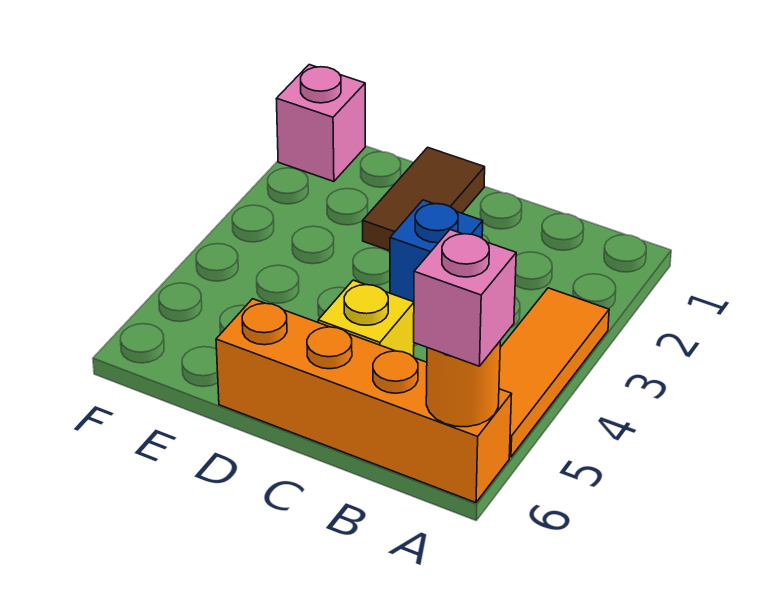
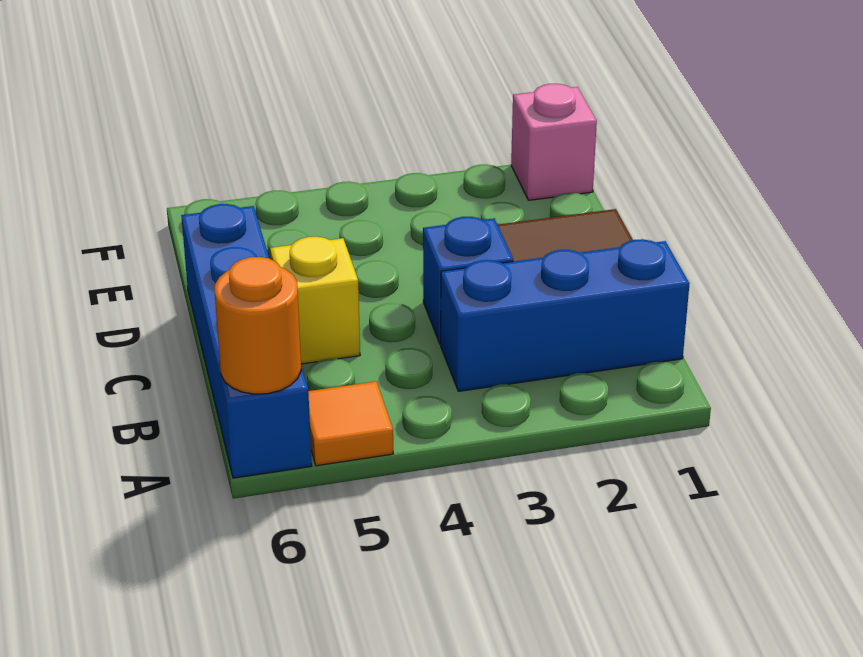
orange tile A3:A5 level 1 -> orange tile A5 level 1
orange brick A6:D6 level 1 -> blue brick A6:D6 level 1
pink brick A6 level 3 -> none
none -> blue brick B1:B3 level 1

